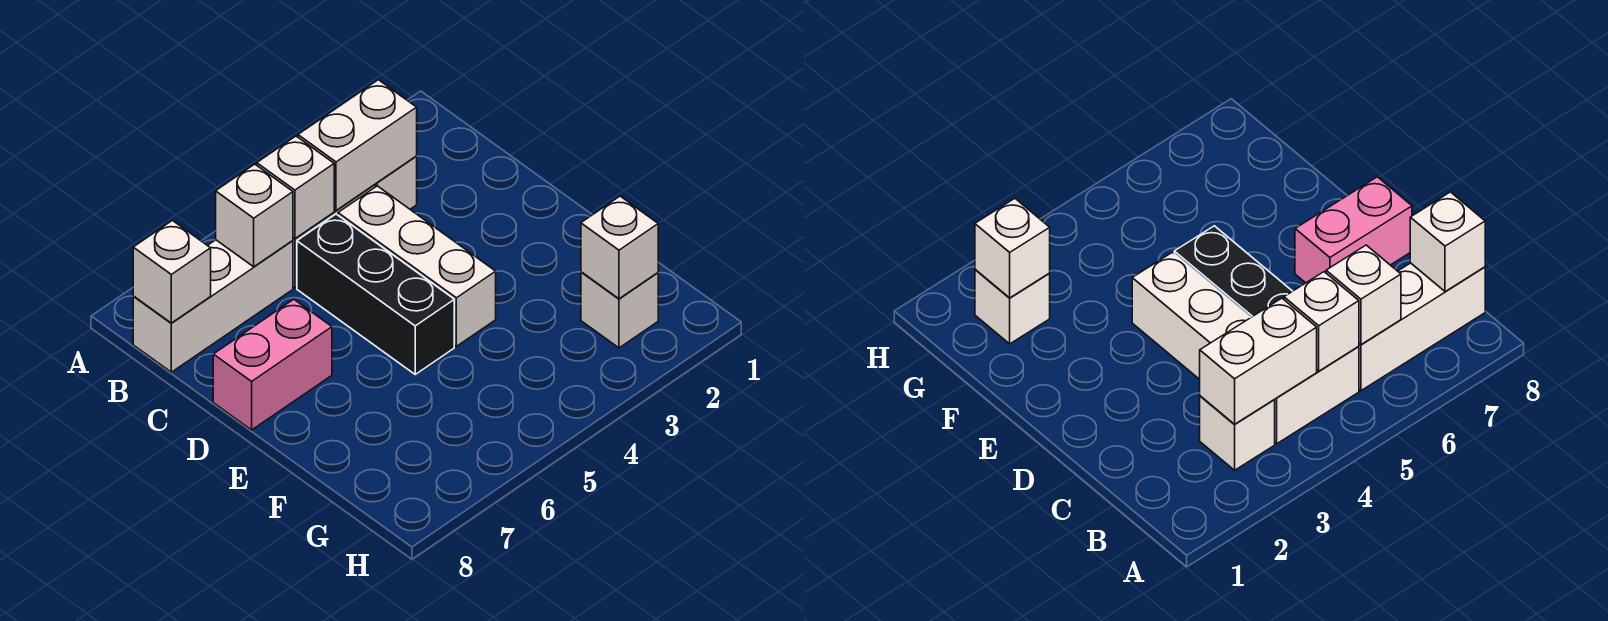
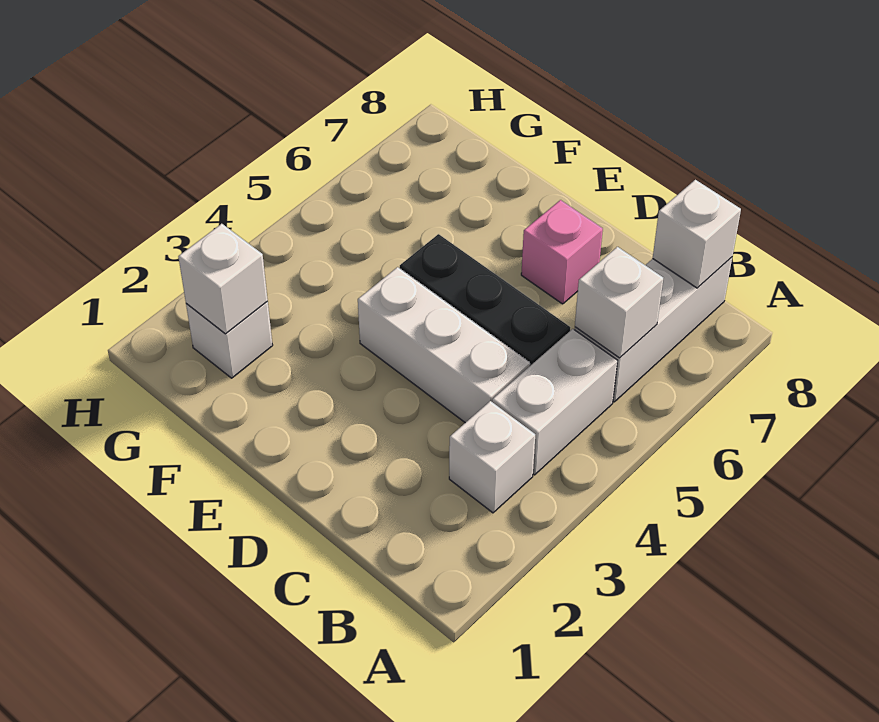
white brick B3:B4 level 2 -> none
white brick B5 level 2 -> none
pink brick D7:D8 level 1 -> pink brick D7 level 1

